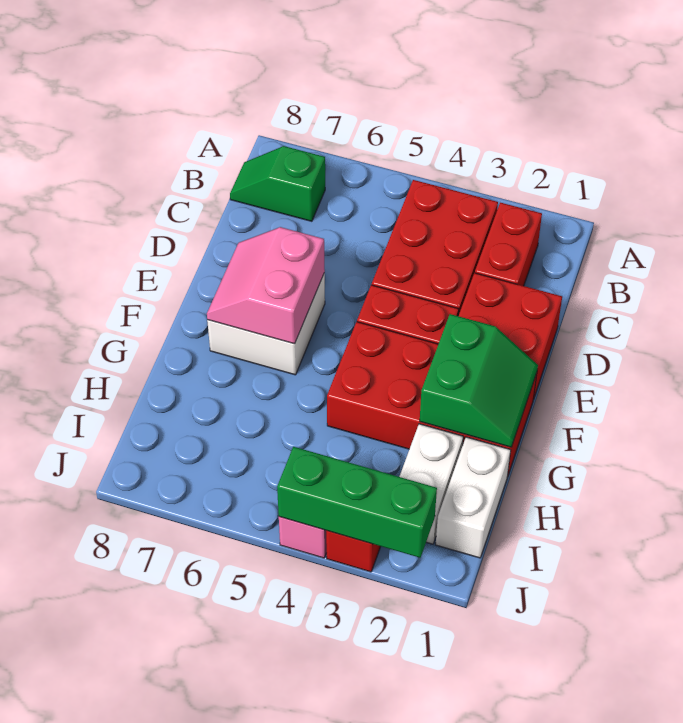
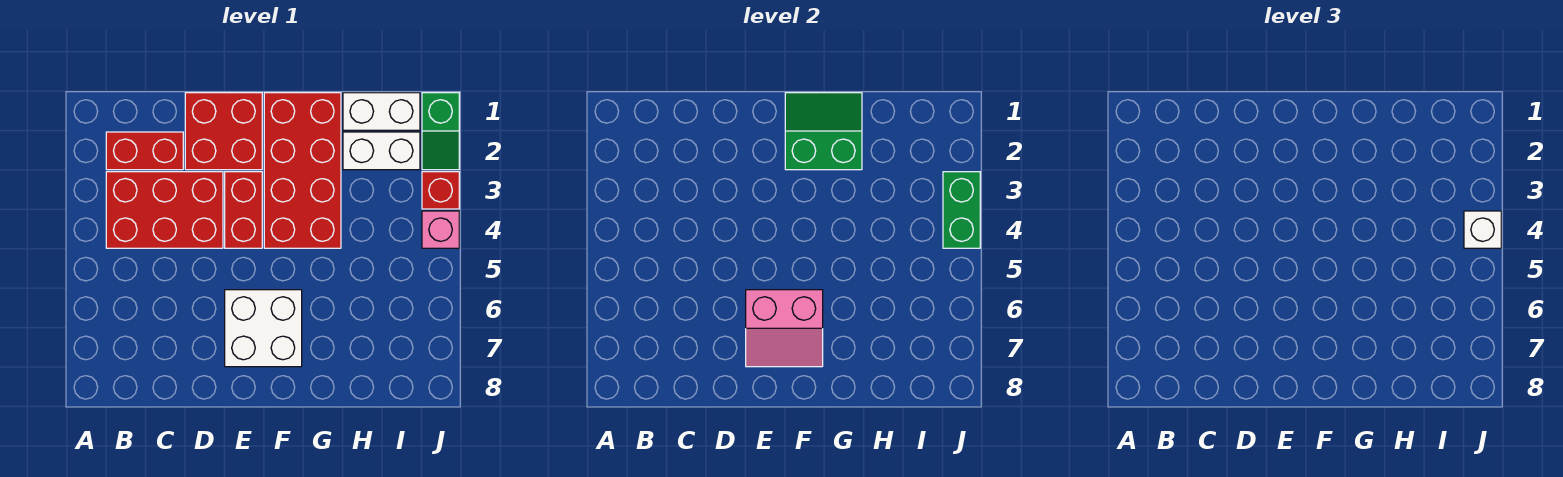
green slope B7:B8 level 1 top 7 -> green slope J1:J2 level 1 top 1
green brick J2:J4 level 2 -> green brick J3:J4 level 2
none -> white brick J4 level 3

